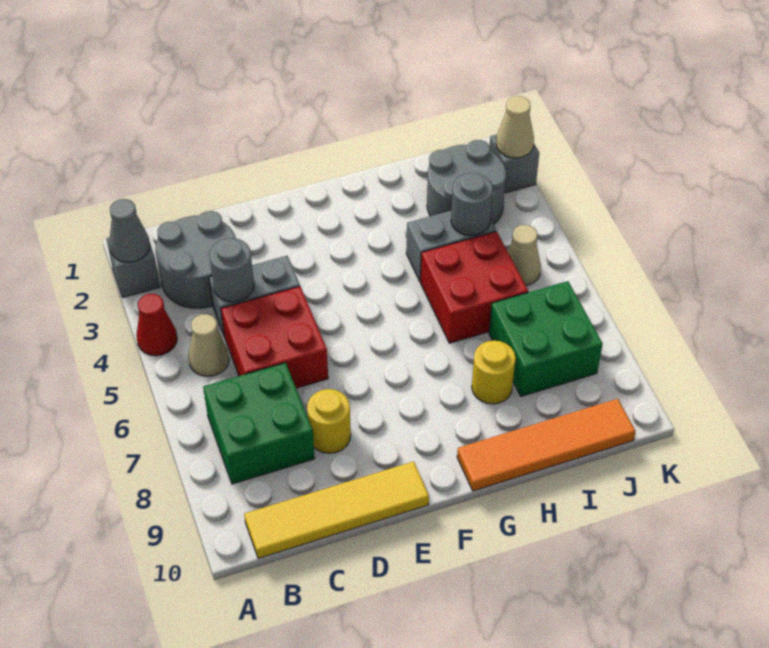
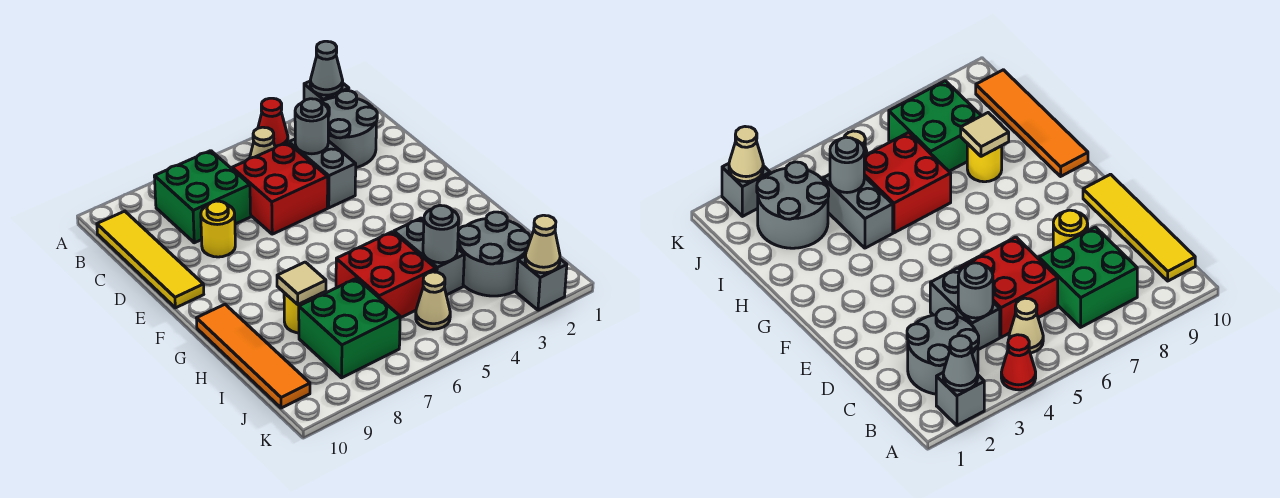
none -> tan tile H8 level 2

